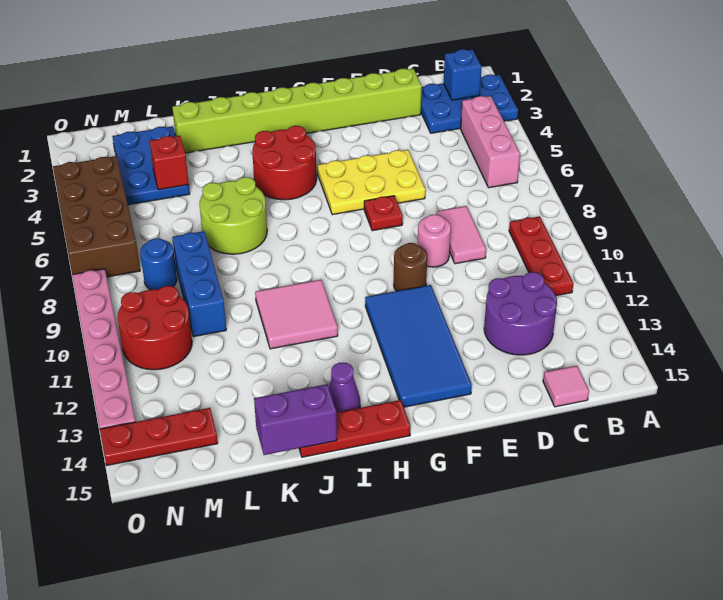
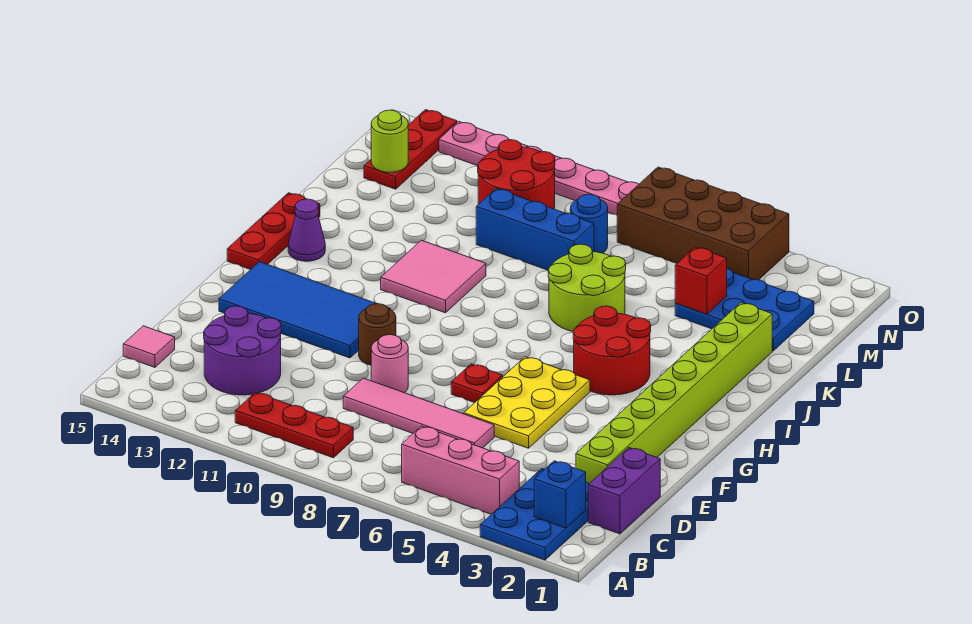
pink tile D8:D9 level 1 -> pink tile D6:D9 level 1
purple brick J15:K15 level 2 -> purple brick C1:D1 level 1
none -> lime round brick M14 level 2

